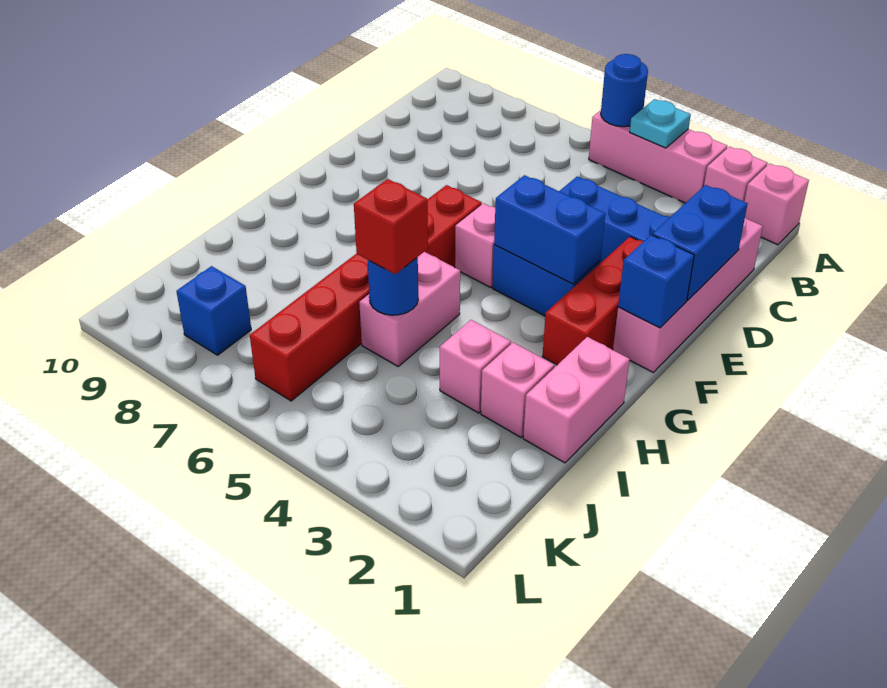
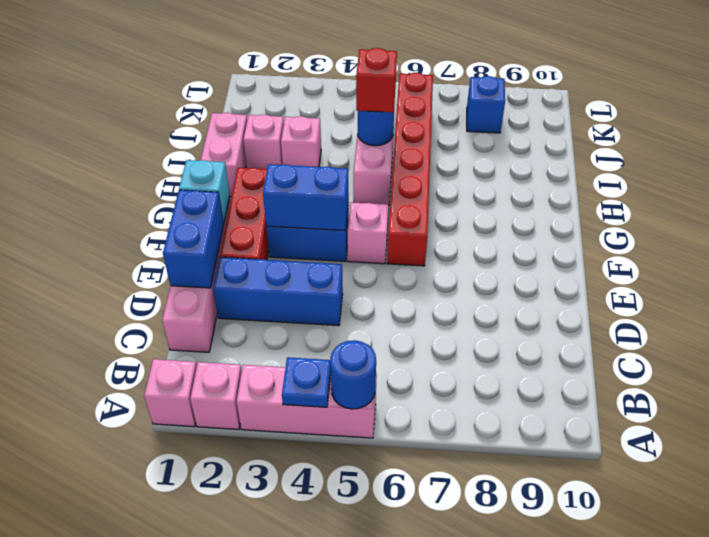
cyan plate A4 level 2 -> blue plate A4 level 2
blue brick F1 level 2 -> cyan brick F1 level 2

